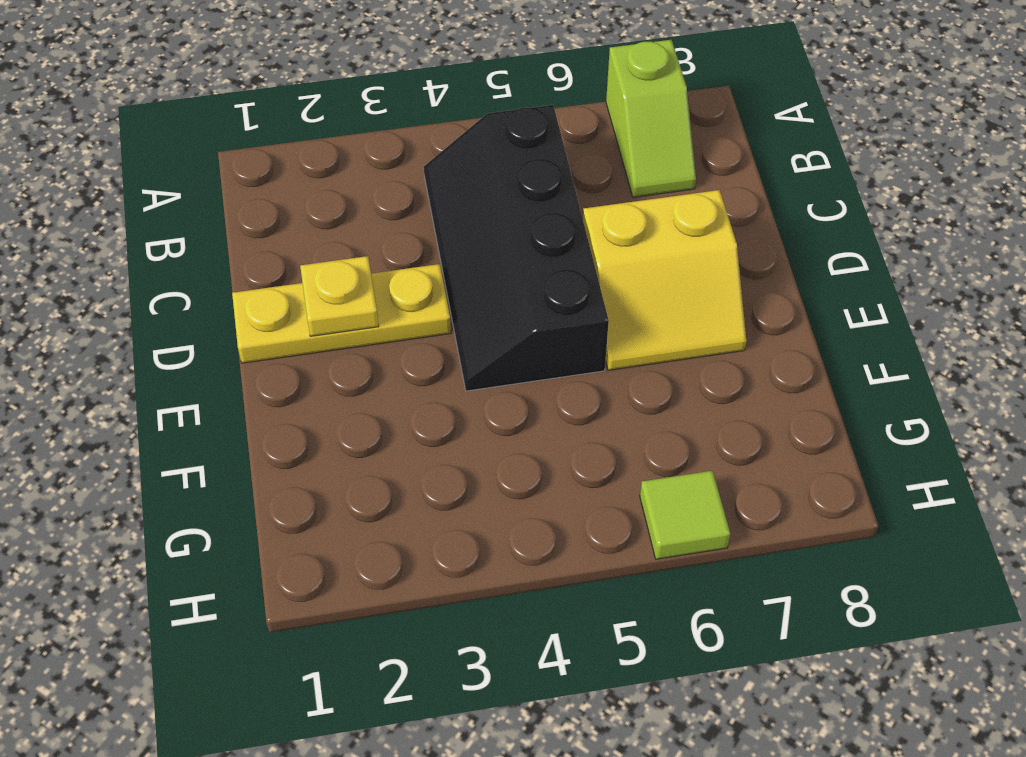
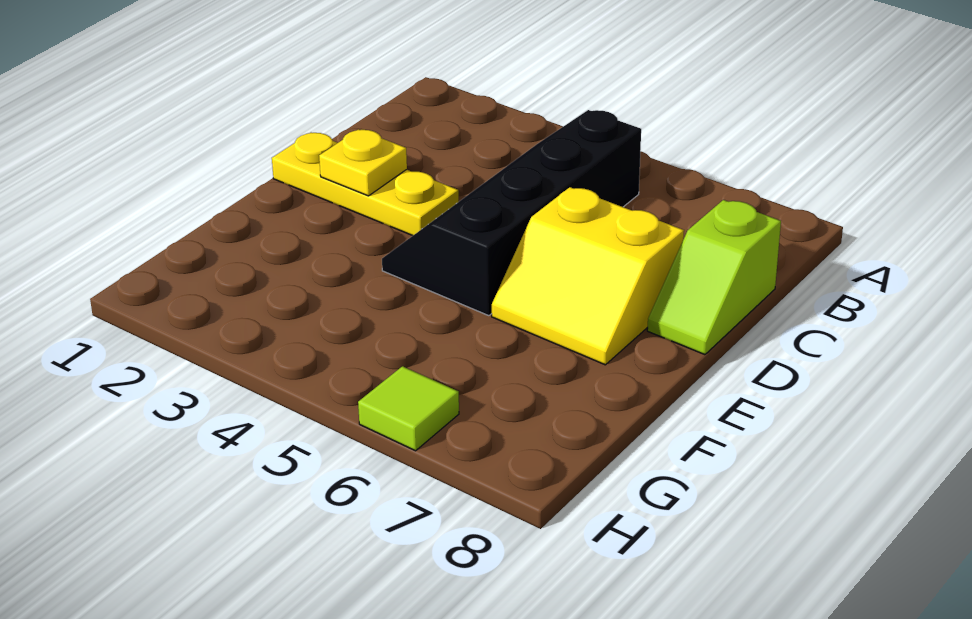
lime slope A7:B7 level 1 top A -> lime slope C8:D8 level 1 top C

